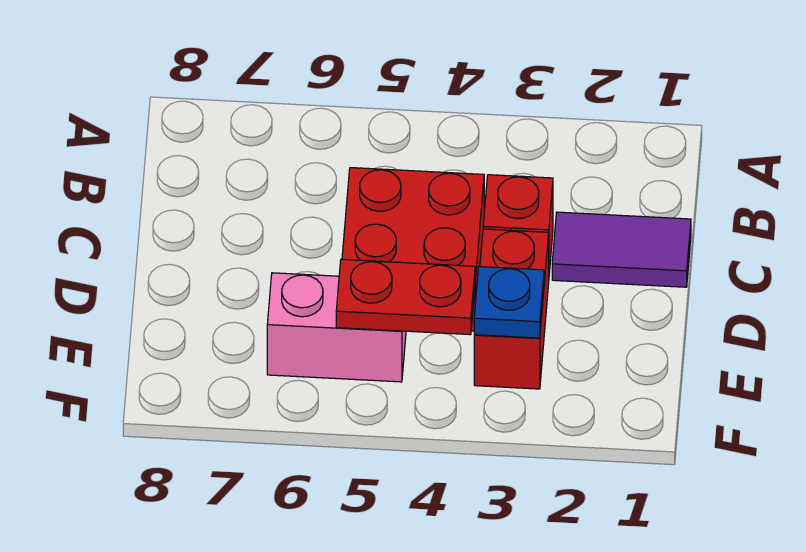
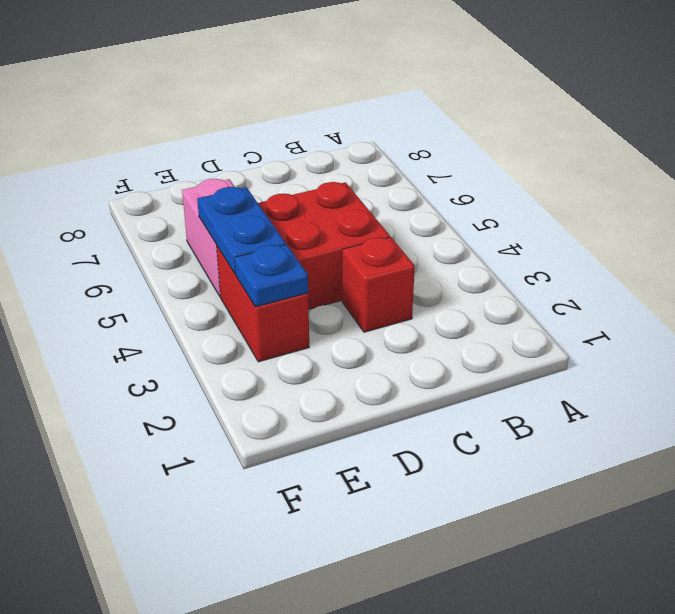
purple tile C1:C2 level 1 -> none
red brick D3:E3 level 1 -> red brick E3:E4 level 1
red plate E4:E5 level 2 -> blue plate E4:E5 level 2

